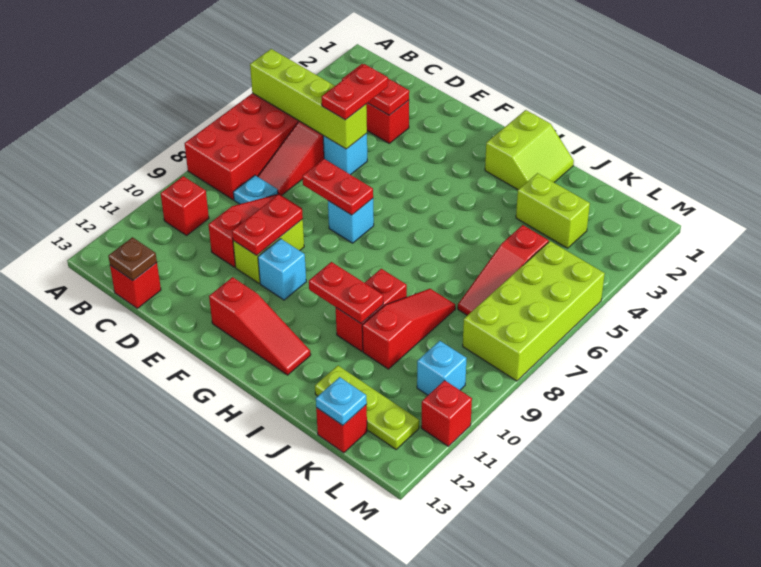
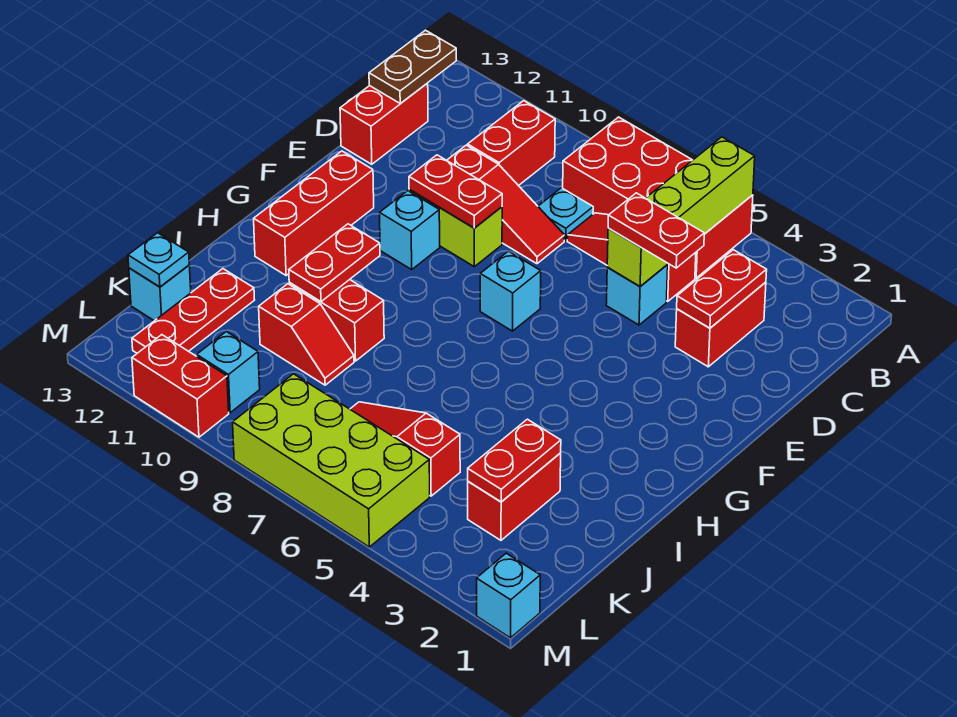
red brick B10 level 1 -> red brick B10:C10 level 1
red brick C13 level 1 -> red brick C13:D13 level 1
brown plate C13 level 2 -> brown plate B13:C13 level 2
red plate E7:F7 level 2 -> red plate J3:K3 level 2
red slope F12:H12 level 1 top F -> red brick F12:H12 level 1
lime slope H1:I2 level 1 top H -> none
lime brick J3:K3 level 1 -> red brick J3:K3 level 1
red slope J8:J10 level 1 top 10 -> red slope J9:J10 level 1 top 10
lime plate J12:L12 level 1 -> red plate J12:L12 level 1
red brick K13 level 1 -> cyan brick K13 level 1
none -> cyan brick M1 level 1
red brick M11 level 1 -> red brick M10:M11 level 1

